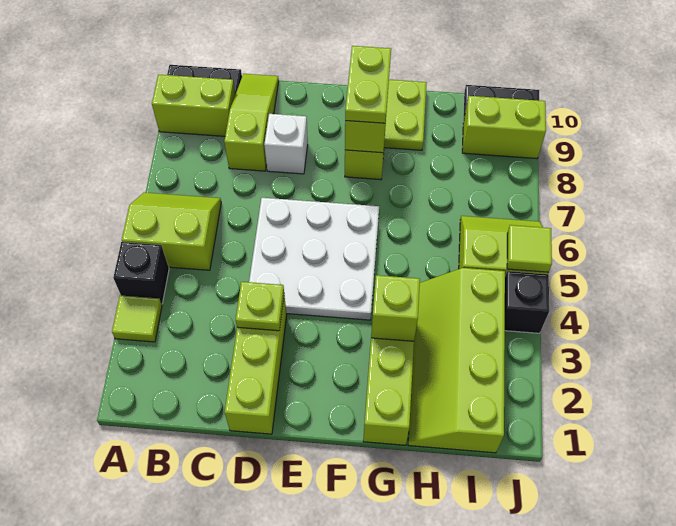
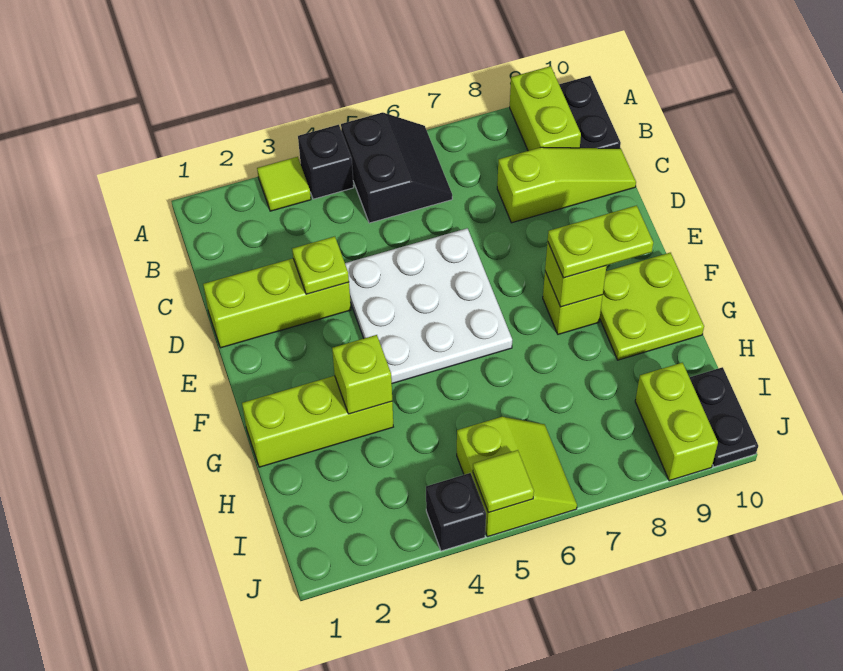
lime slope A5:B6 level 1 top 5 -> black slope A5:B6 level 1 top 5
white brick D8 level 1 -> none
lime slope H1:I4 level 1 top I -> none

